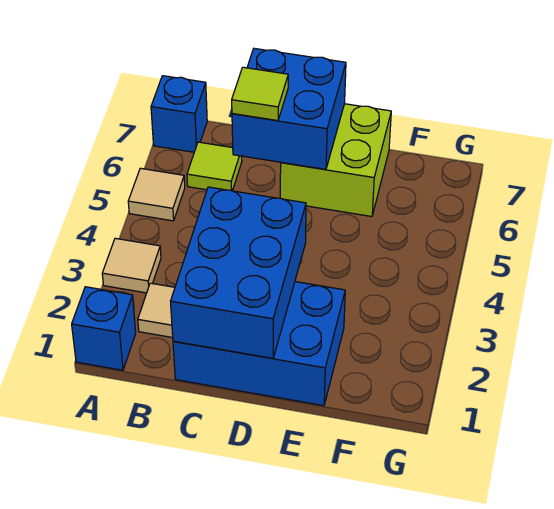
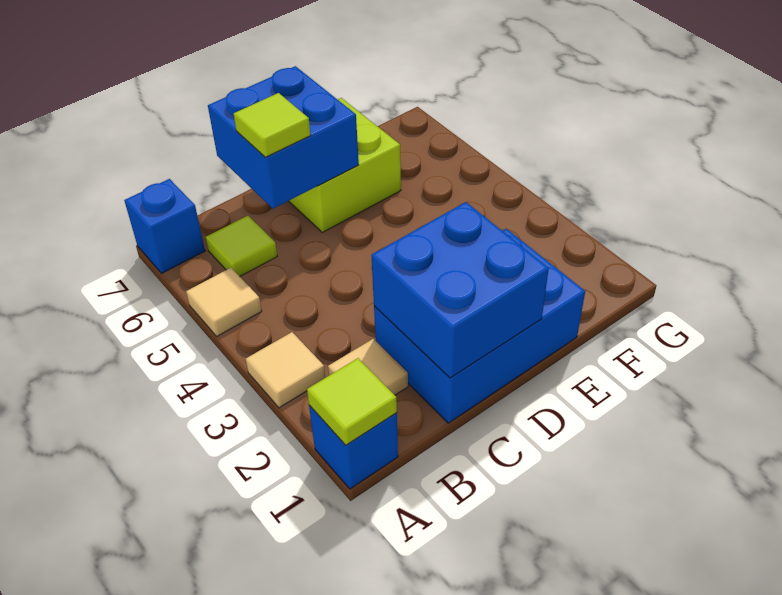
none -> lime tile A1 level 2
blue brick C1:D3 level 2 -> blue brick C1:D2 level 2

